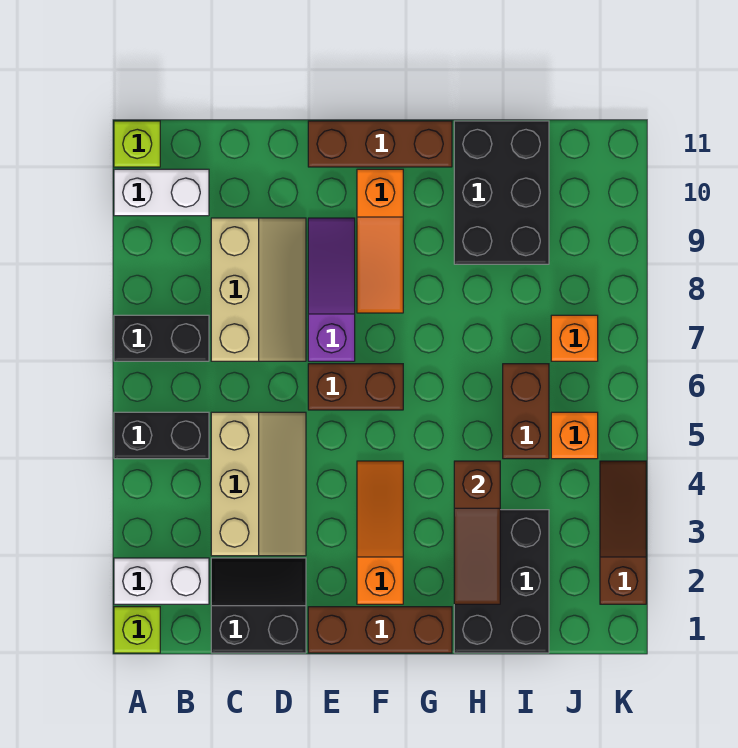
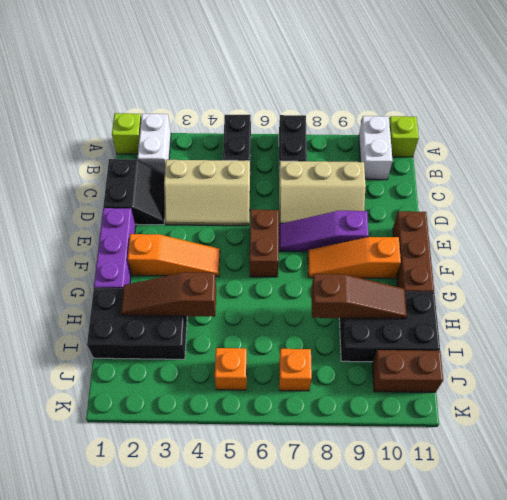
brown brick E1:G1 level 1 -> purple brick E1:G1 level 1
purple slope E7:E9 level 1 top 7 -> purple slope E7:E9 level 1 top 9
brown brick I5:I6 level 1 -> brown brick J10:J11 level 1
brown slope K2:K4 level 1 top 2 -> brown slope H8:H10 level 2 top 8

